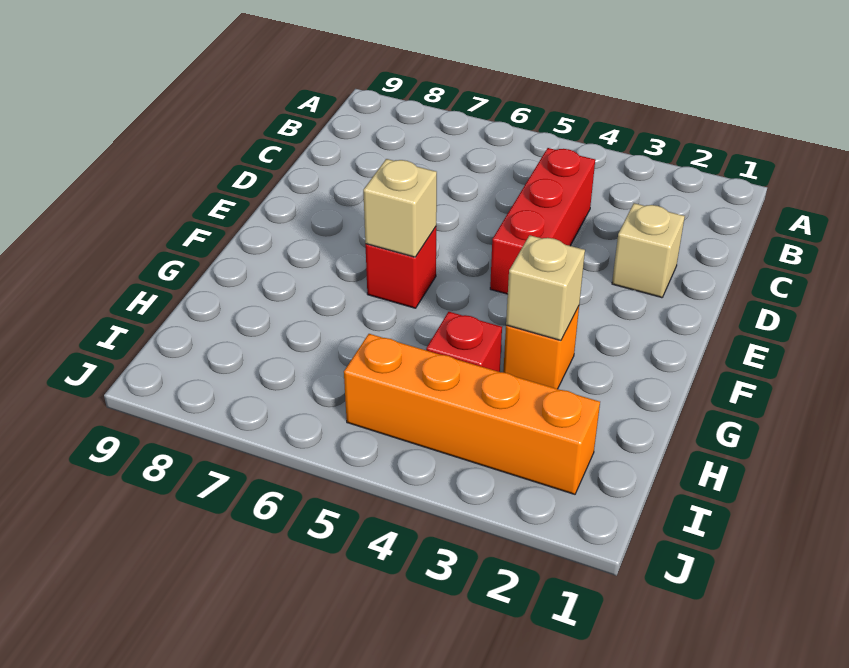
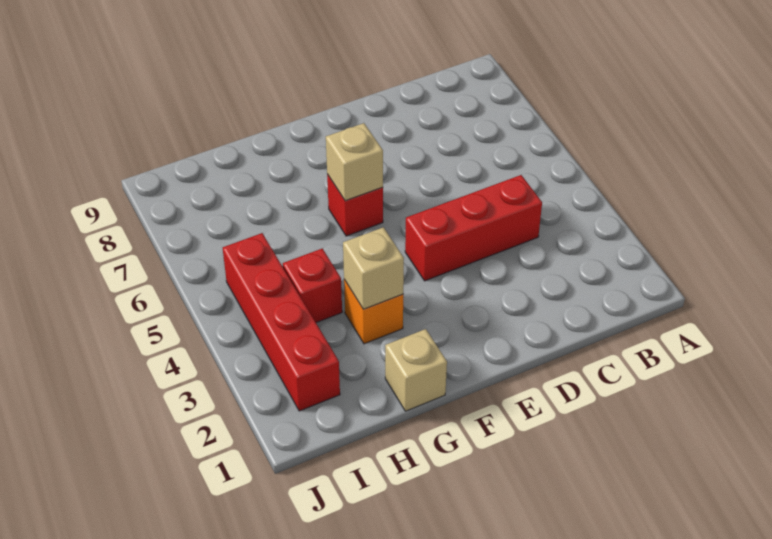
tan brick D2 level 1 -> tan brick G1 level 1
orange brick I2:I5 level 1 -> red brick I2:I5 level 1

